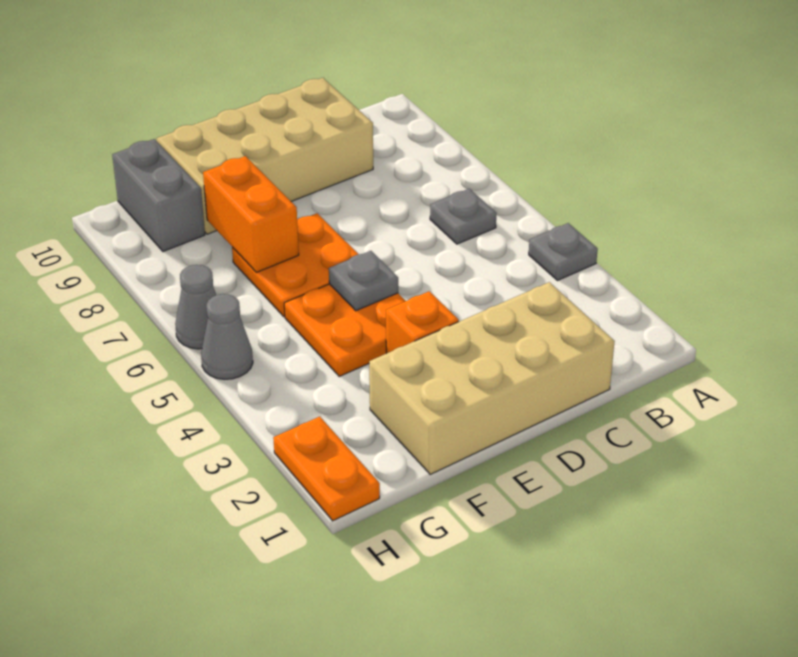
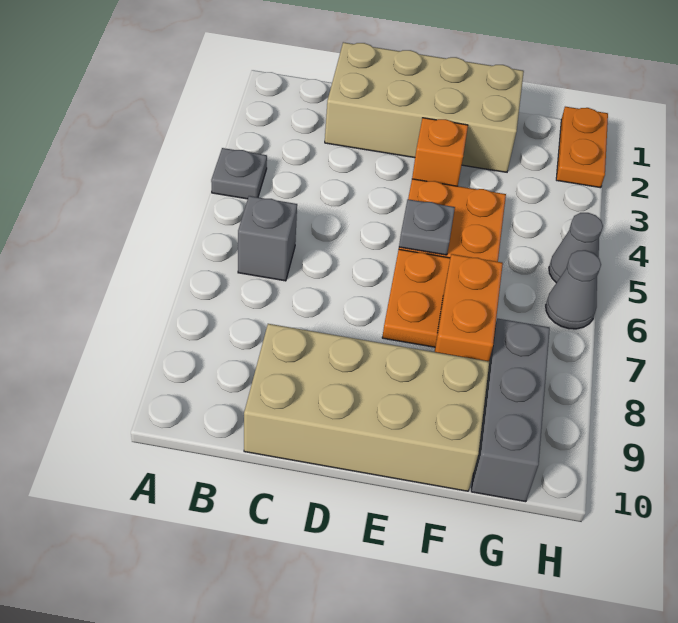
grey plate B6 level 1 -> grey brick B6 level 1
grey brick G9:G10 level 1 -> grey brick G8:G10 level 1

